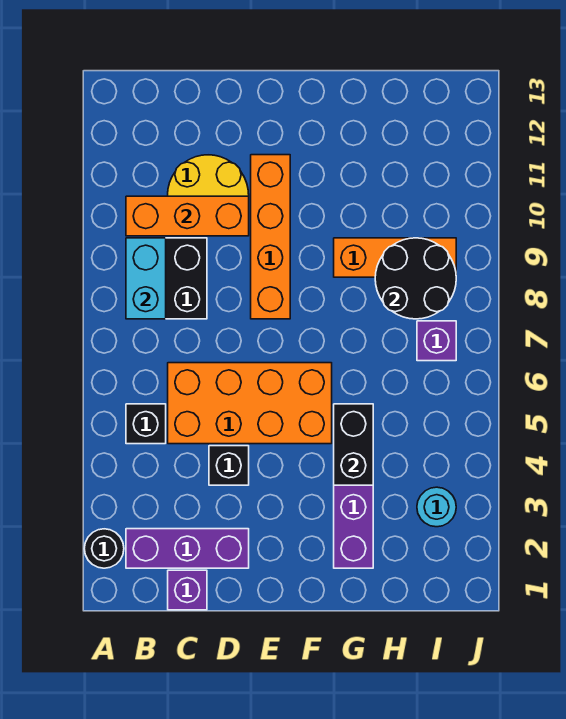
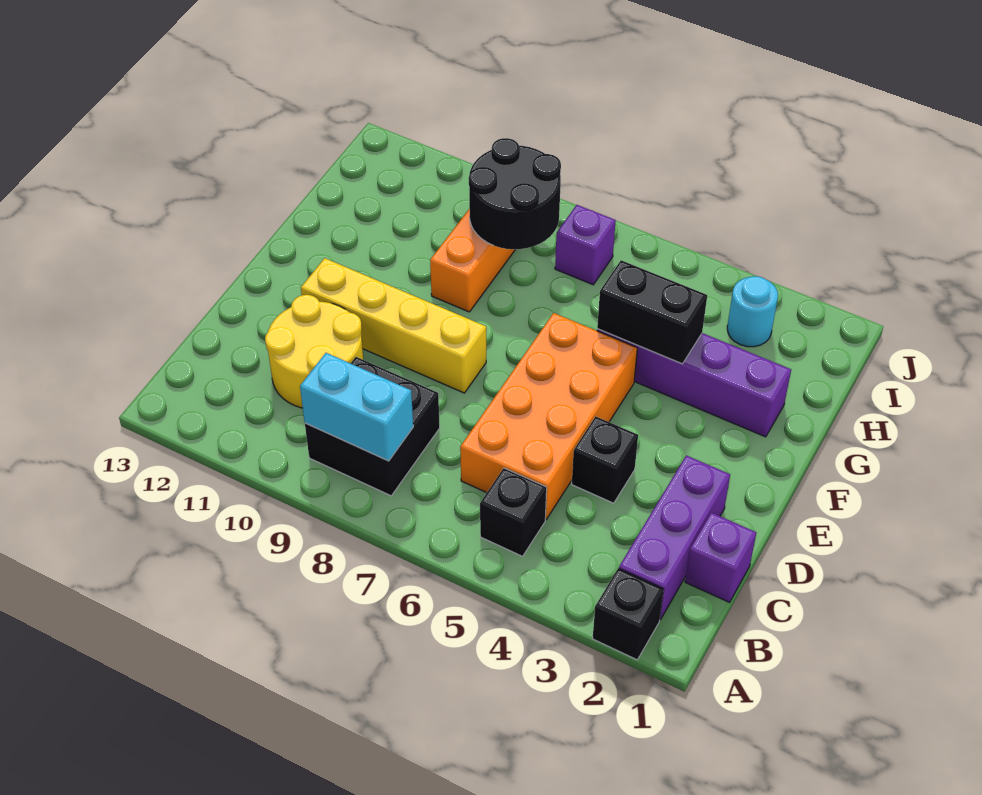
black round brick A2 level 1 -> black brick A2 level 1
orange brick B10:D10 level 2 -> none
orange brick E8:E11 level 1 -> yellow brick E8:E11 level 1

